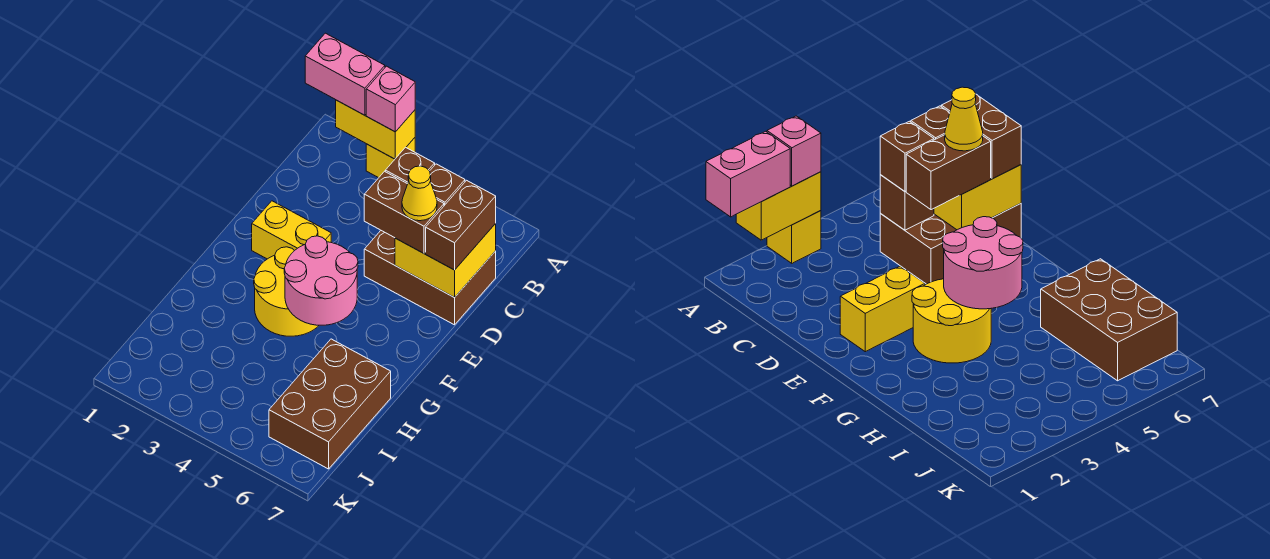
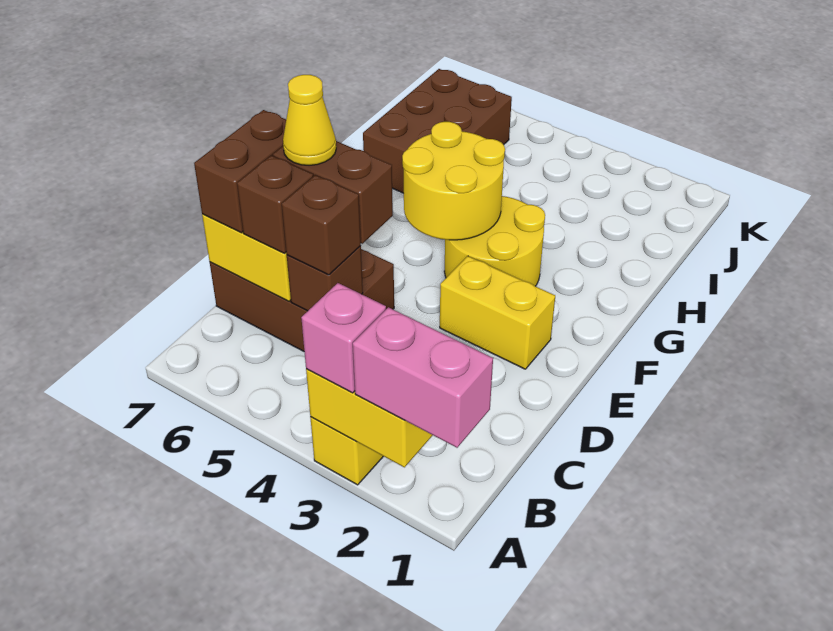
pink round brick F4:G5 level 2 -> yellow round brick F4:G5 level 2

